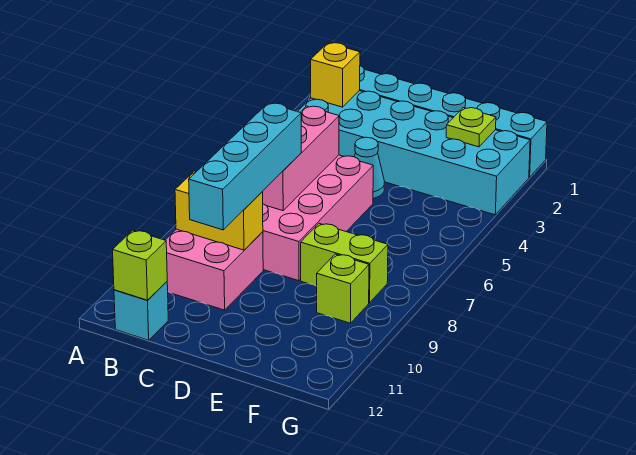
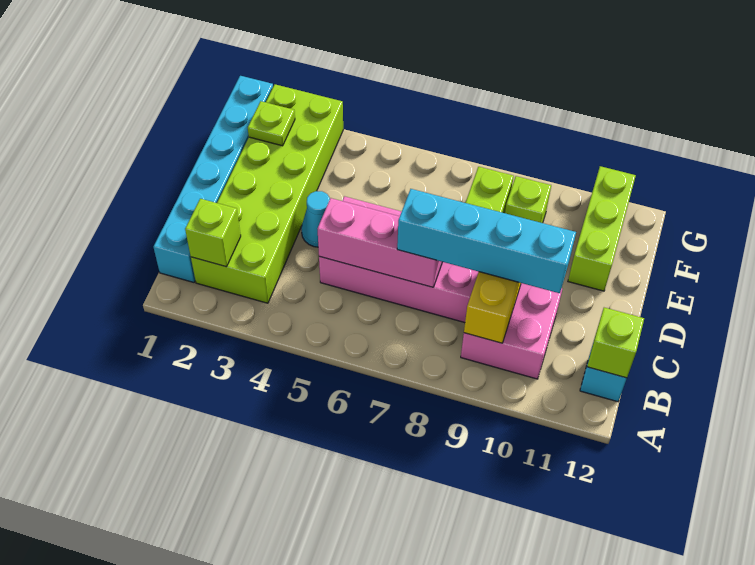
cyan brick B2:G3 level 1 -> lime brick B2:G3 level 1
yellow brick B2 level 2 -> lime brick B2 level 2
none -> lime brick E11:G11 level 1

